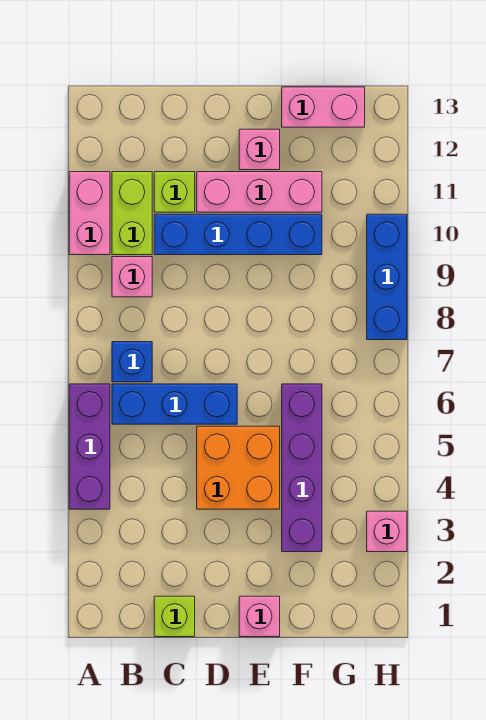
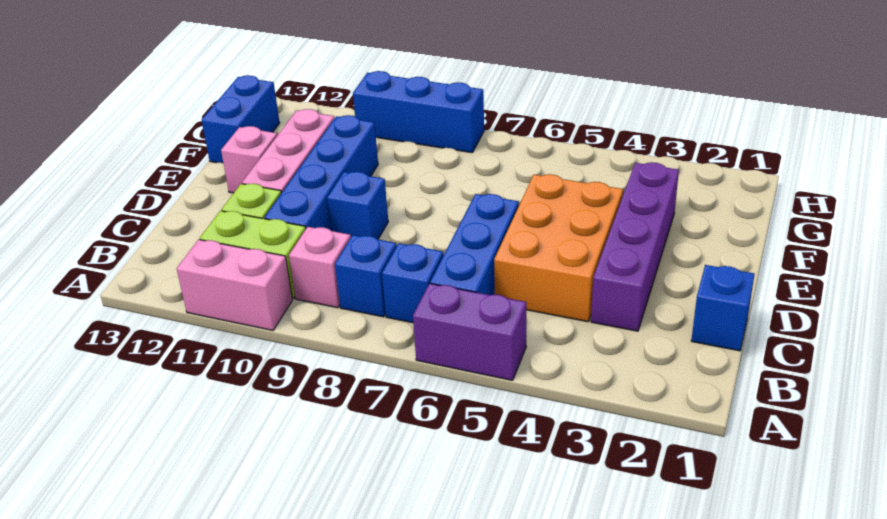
purple brick A4:A6 level 1 -> purple brick A5:A6 level 1
none -> blue brick B8 level 1
lime brick C1 level 1 -> blue brick C1 level 1
orange brick D4:E5 level 1 -> orange brick C4:E5 level 1
none -> blue brick D9 level 1
pink brick E1 level 1 -> none
purple brick F3:F6 level 1 -> purple brick C3:F3 level 1
pink brick F13:G13 level 1 -> blue brick F13:G13 level 1
pink brick H3 level 1 -> none

